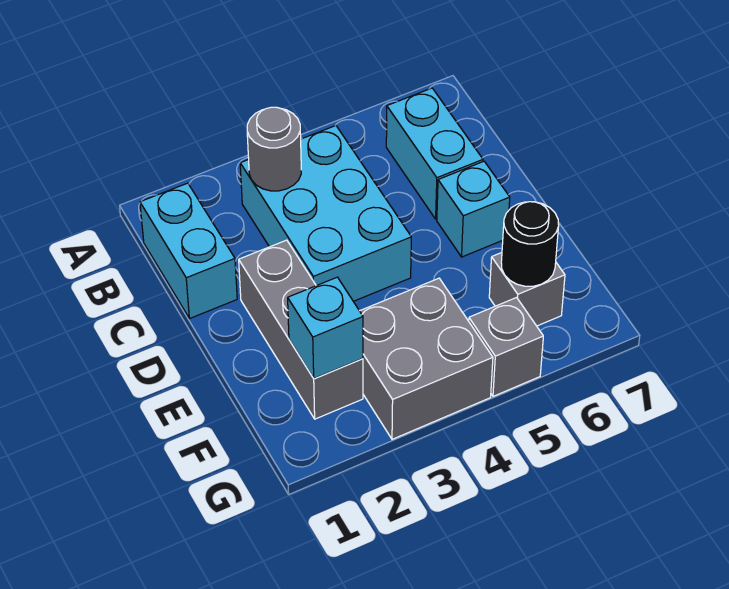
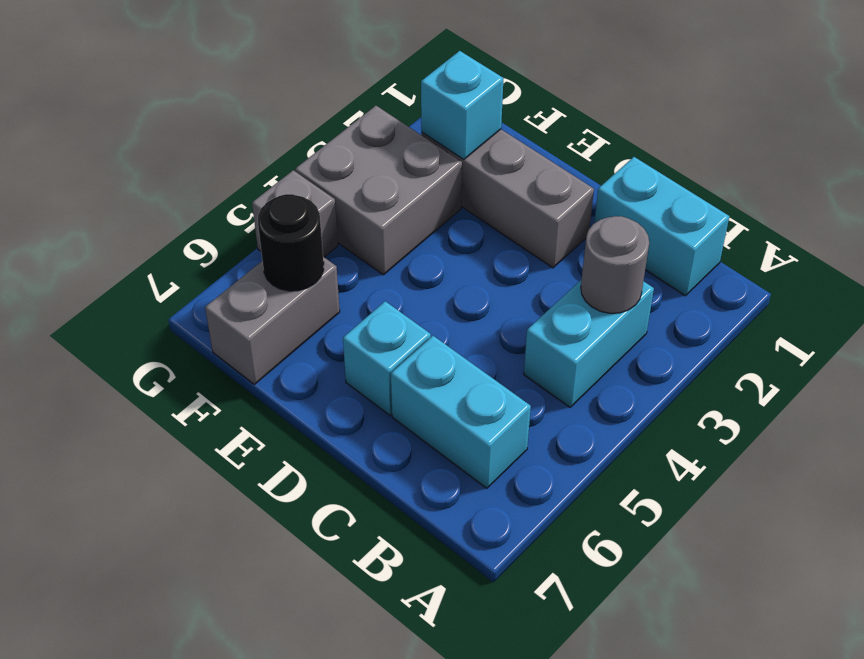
cyan brick B3:D4 level 1 -> cyan brick B3:B4 level 1
grey brick F6 level 1 -> grey brick F6:F7 level 1

